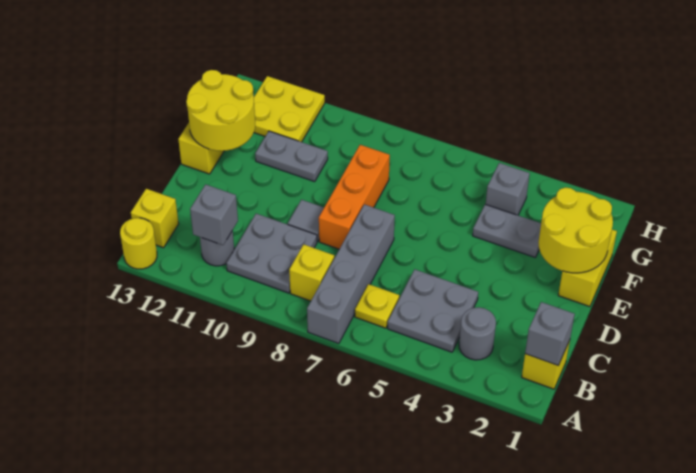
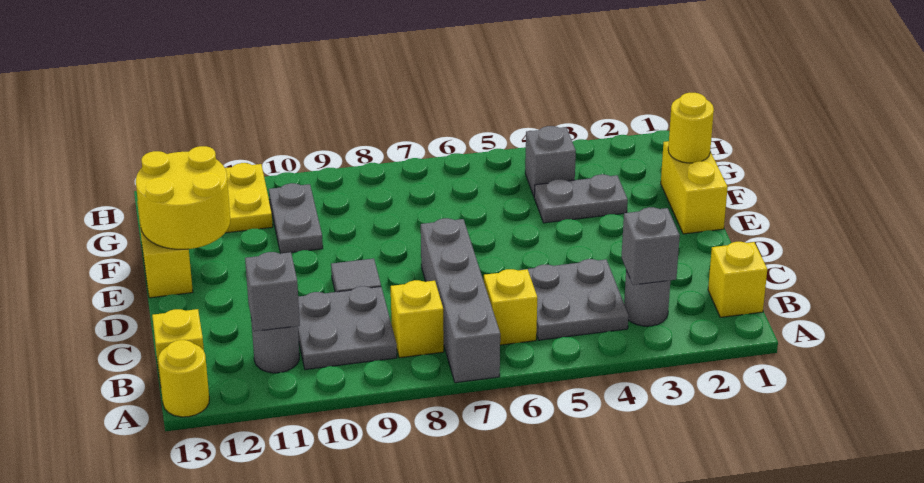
grey brick B1 level 2 -> grey brick B3 level 2
yellow plate B6 level 1 -> yellow brick B6 level 1
orange brick D8:F8 level 1 -> none
yellow round brick E1:F2 level 2 -> yellow round brick F1 level 2
grey plate F10:F11 level 1 -> grey plate F10:G10 level 1

